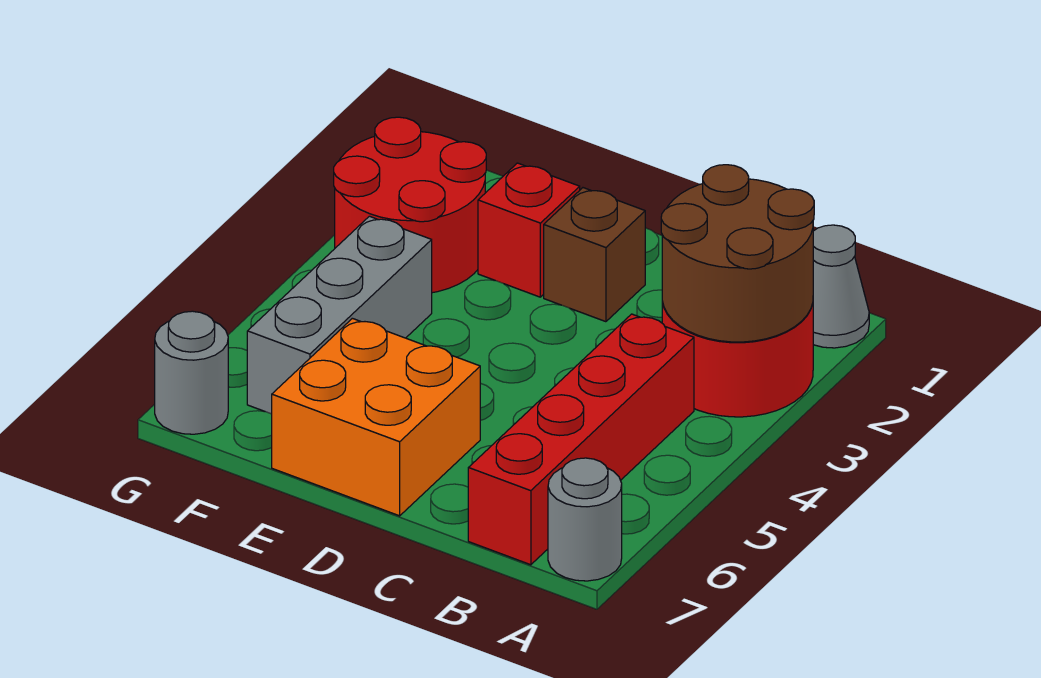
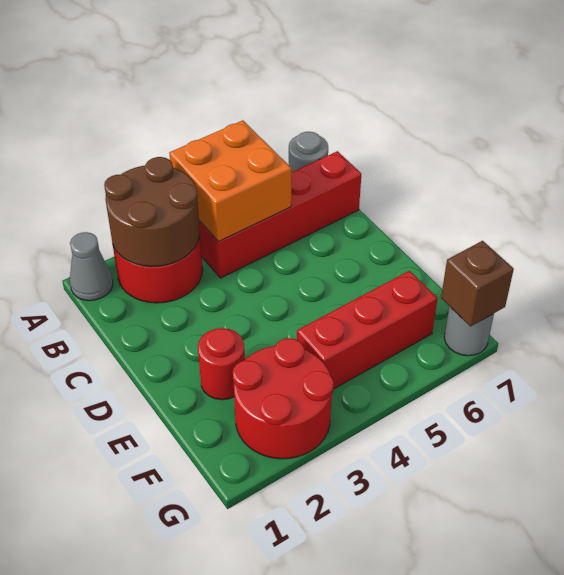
brown brick D2 level 1 -> brown brick G7 level 2
orange brick D6:E7 level 1 -> orange brick A4:B5 level 2
red brick E2 level 1 -> red round brick E2 level 1
grey brick F4:F6 level 1 -> red brick F4:F6 level 1

